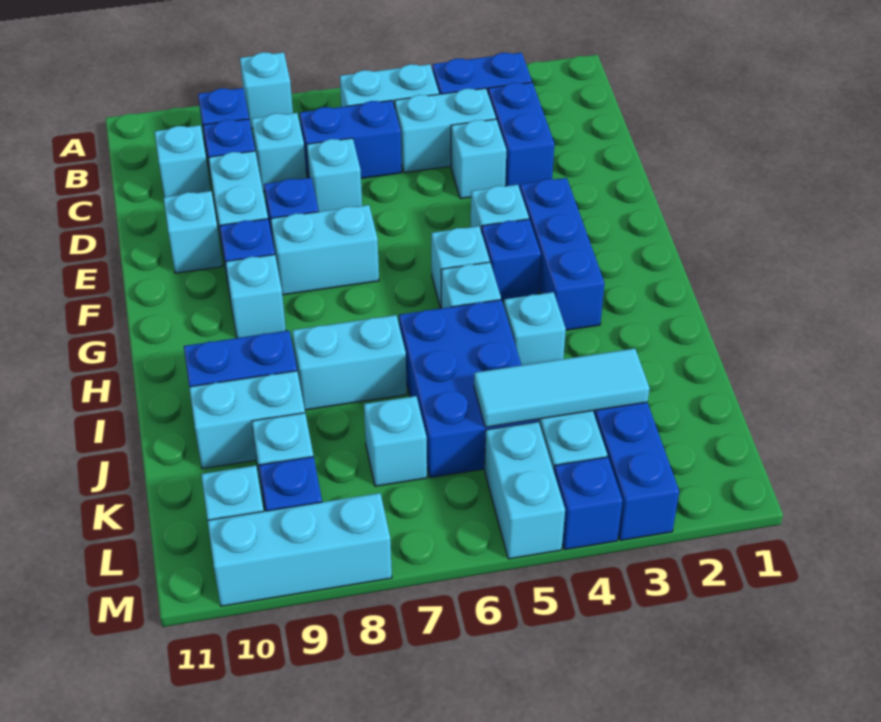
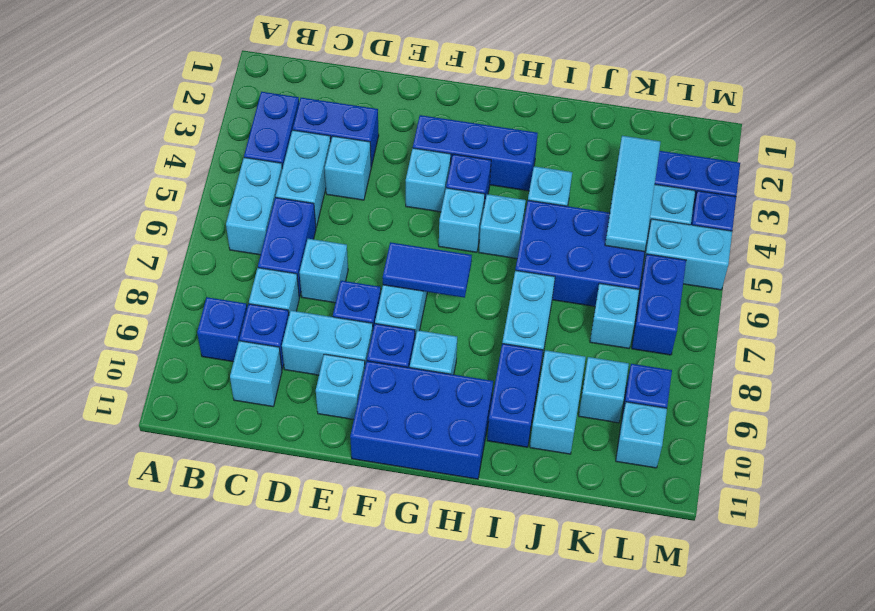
cyan brick A8 level 1 -> none
none -> blue tile F7:G7 level 2
none -> blue brick F10:H11 level 1
none -> blue brick L6:L7 level 1
cyan brick M8:M10 level 1 -> none

